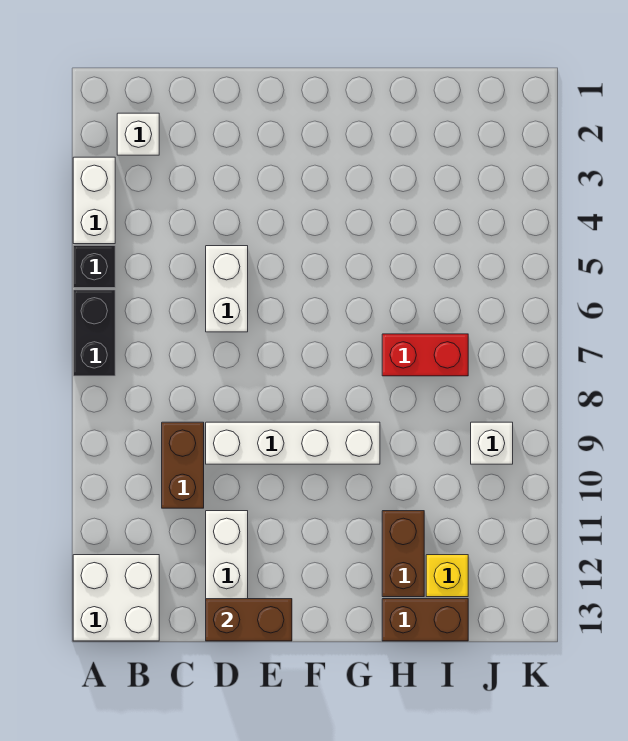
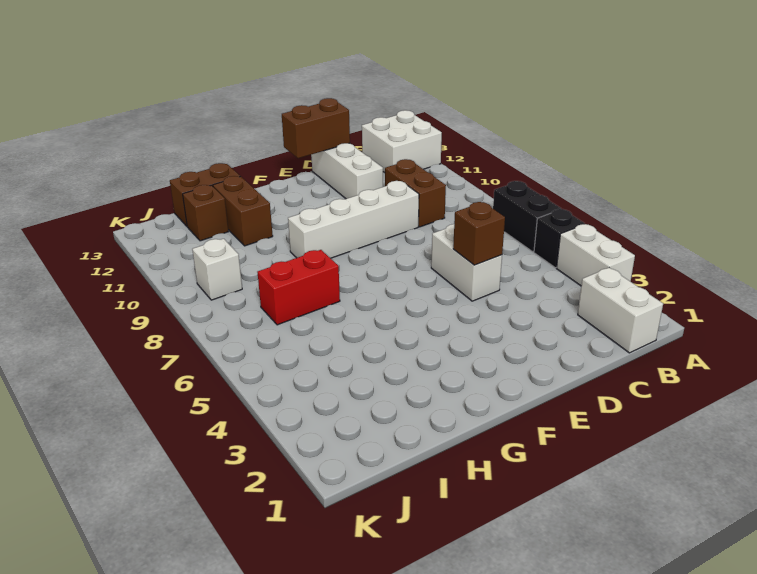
white brick B2 level 1 -> white brick B1:B2 level 1
none -> brown brick D5 level 2
yellow brick I12 level 1 -> brown brick I12 level 1

